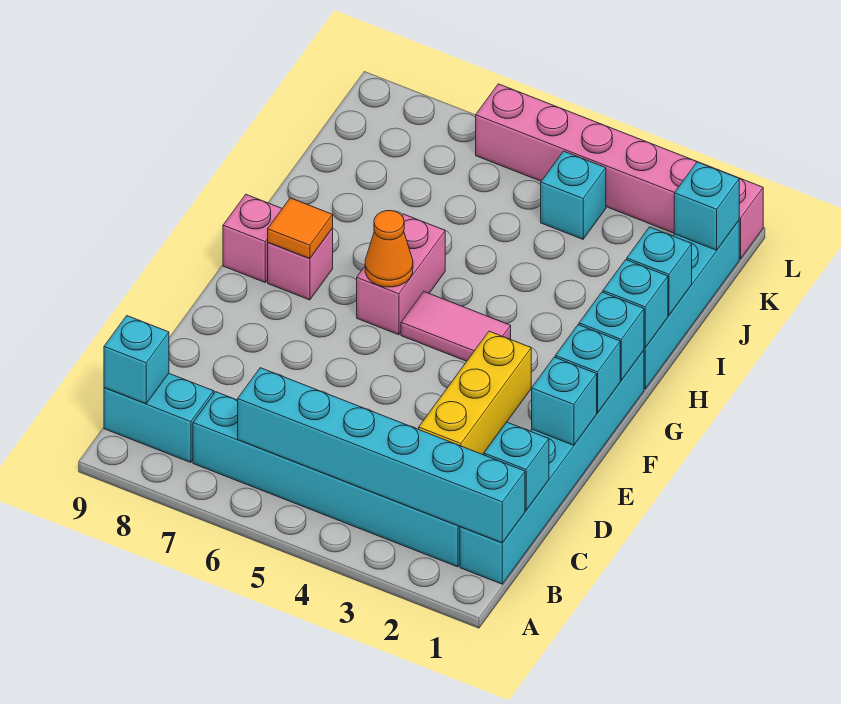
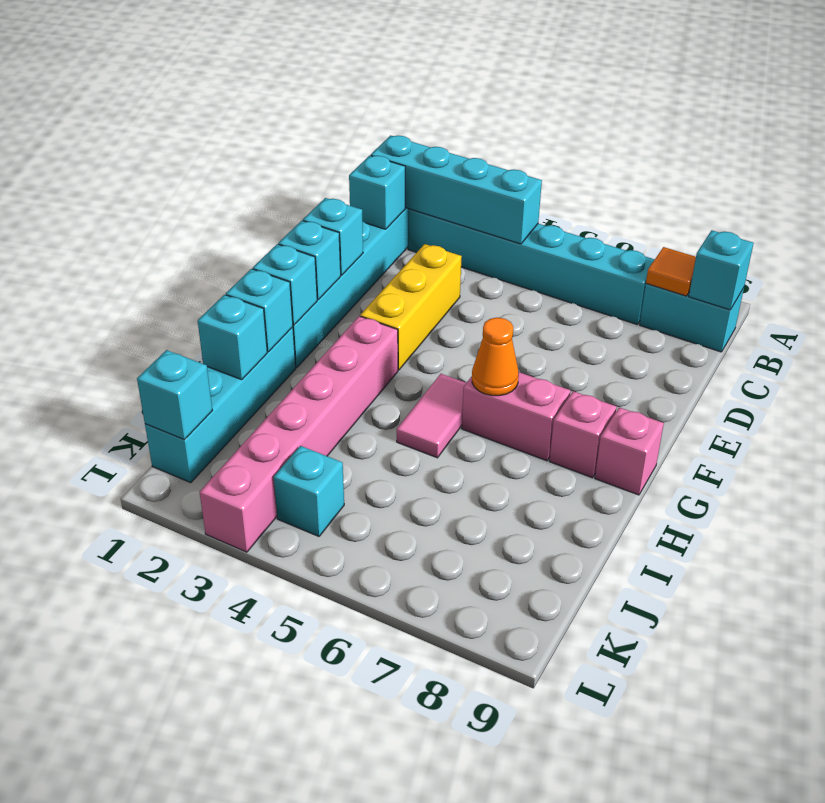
cyan brick B1:B6 level 2 -> cyan brick B1:B4 level 2
pink tile G4:G5 level 1 -> pink tile G5:H5 level 1
pink brick G6:H6 level 1 -> pink brick G6:G7 level 1
orange tile G8 level 2 -> orange tile B8 level 2
pink brick L1:L6 level 1 -> pink brick G3:L3 level 1

